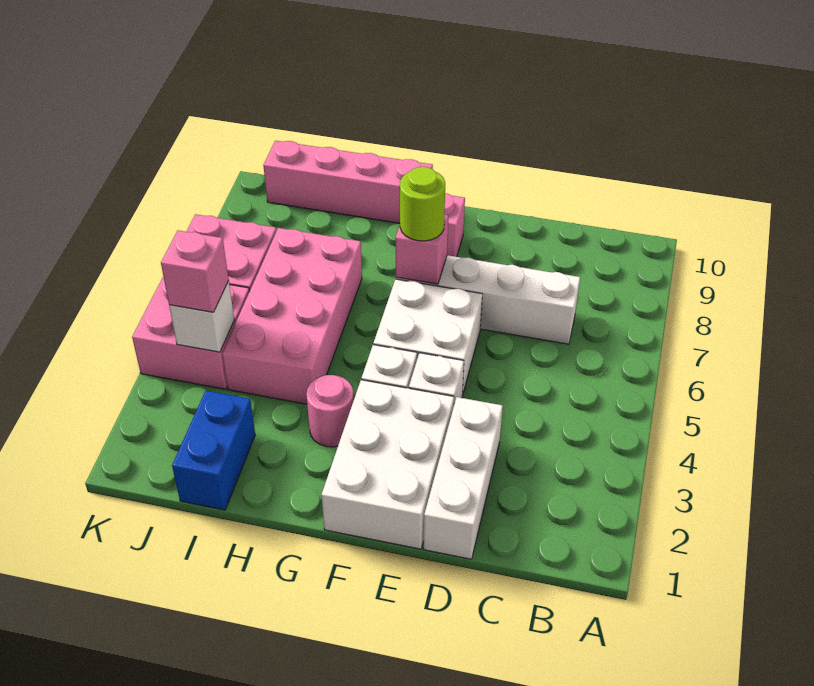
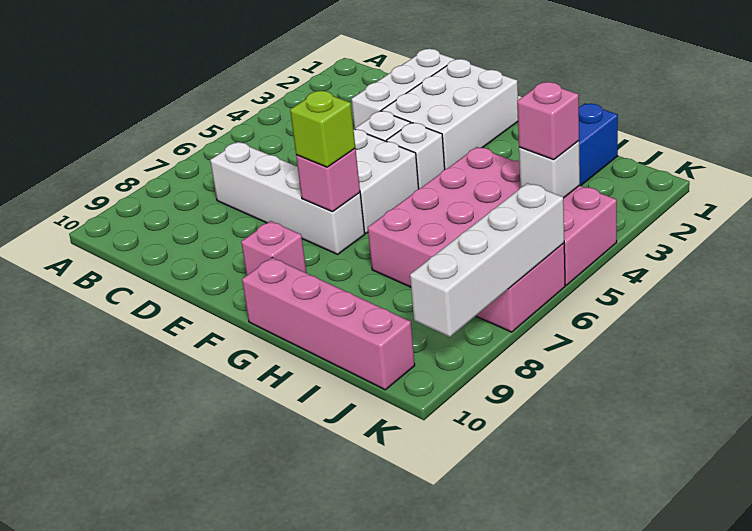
lime round brick F7 level 3 -> lime brick F7 level 3
pink round brick G3 level 1 -> none
none -> white brick K6:K9 level 2

